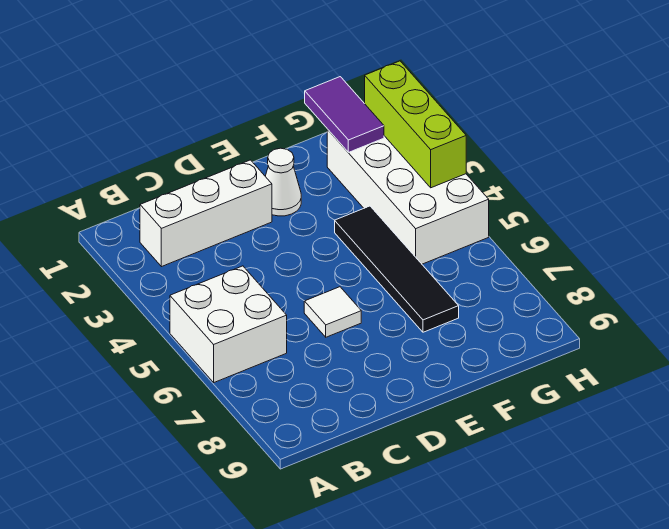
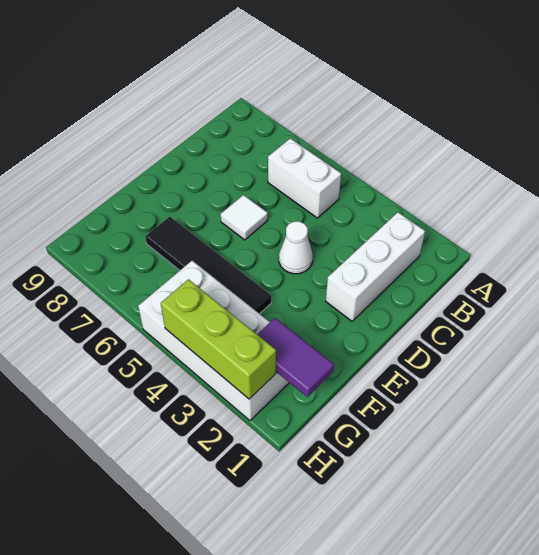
white brick A5:B6 level 1 -> white brick B5:B6 level 1
white cone E2 level 1 -> white cone D4 level 1

